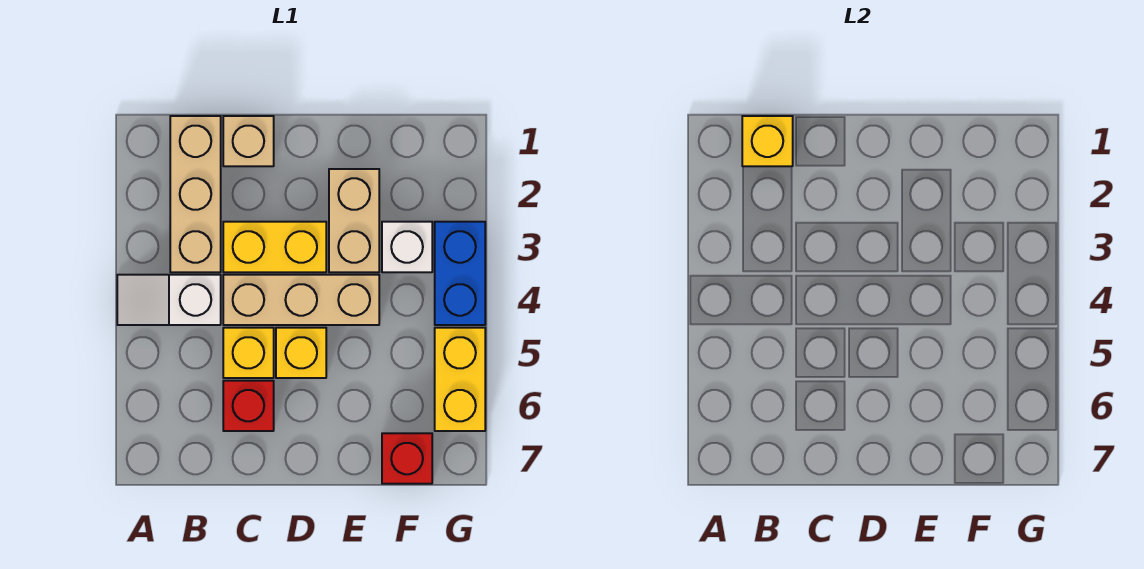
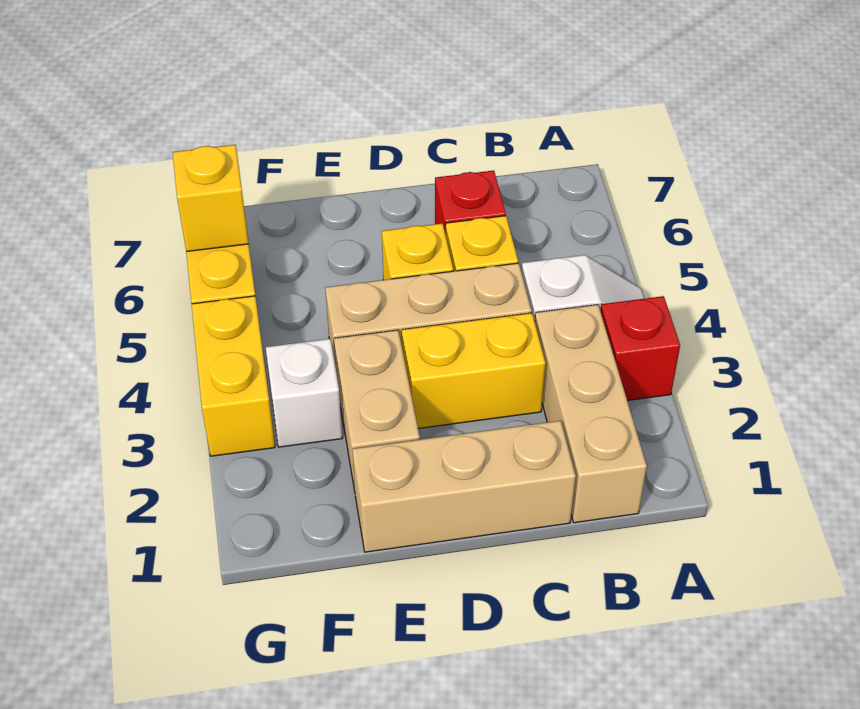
yellow brick B1 level 2 -> yellow brick G6 level 2
tan brick C1 level 1 -> tan brick C1:E1 level 1
red brick F7 level 1 -> red brick A3 level 1
blue brick G3:G4 level 1 -> yellow brick G3:G4 level 1

